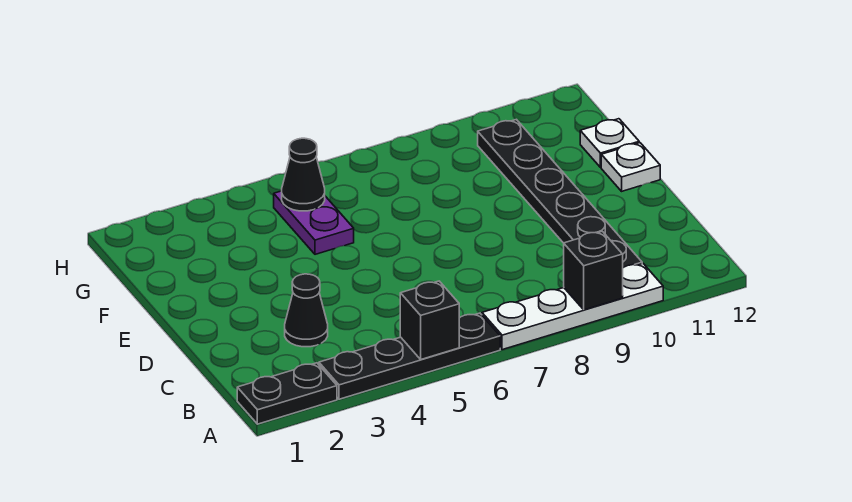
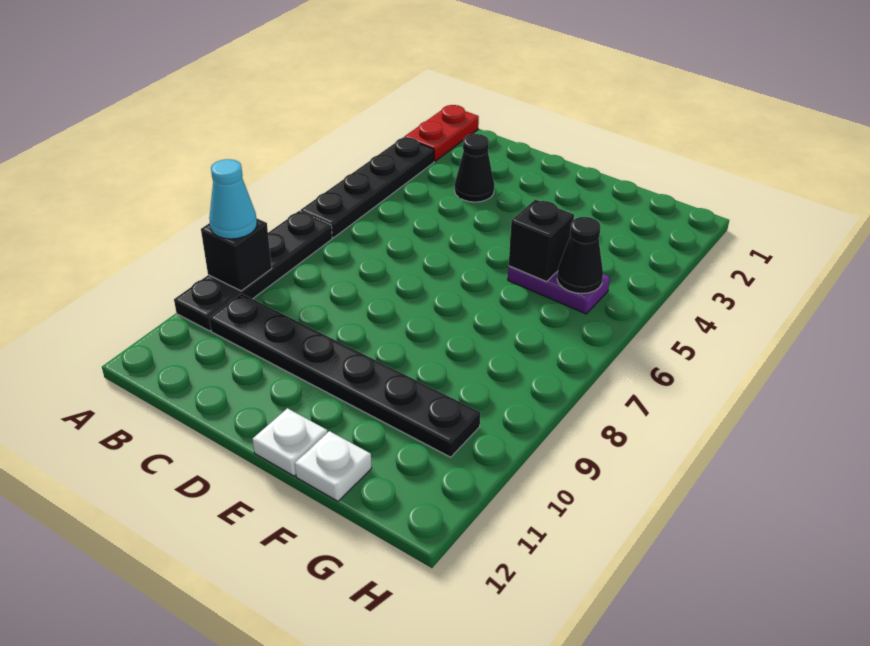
black plate A1:A2 level 1 -> red plate A1:A2 level 1
black brick A5 level 2 -> black brick F5 level 2
white plate A7:A10 level 1 -> black plate A7:A10 level 1
none -> cyan cone A9 level 3

